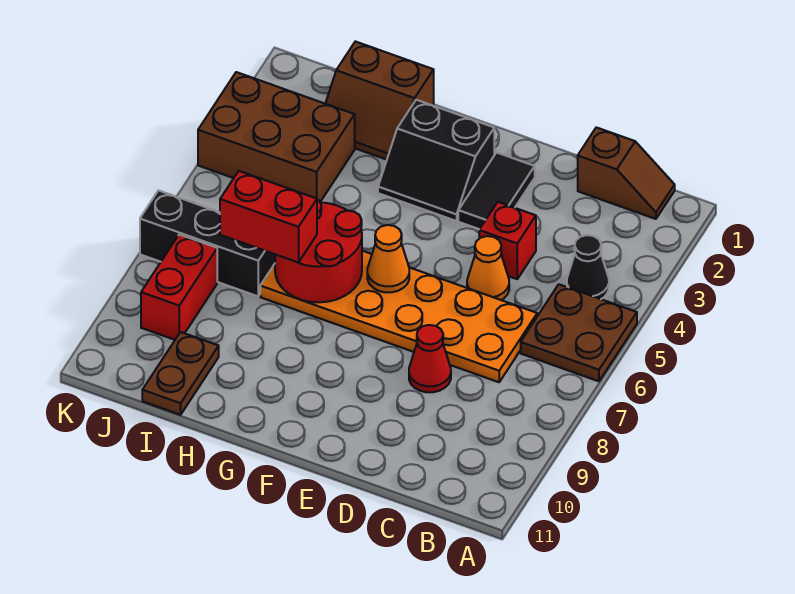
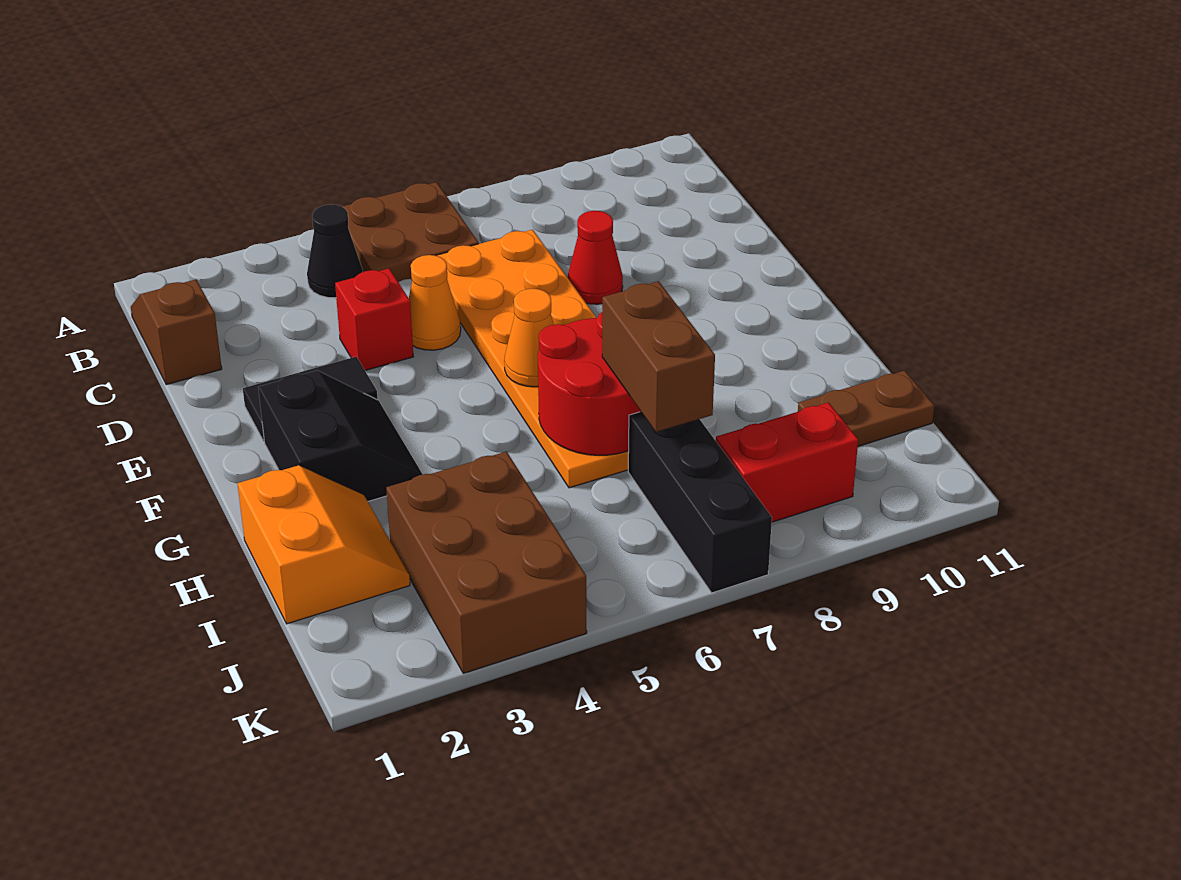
brown slope H1:I2 level 1 top 1 -> orange slope H1:I2 level 1 top 1
red brick H7:I7 level 3 -> brown brick H7:I7 level 3

